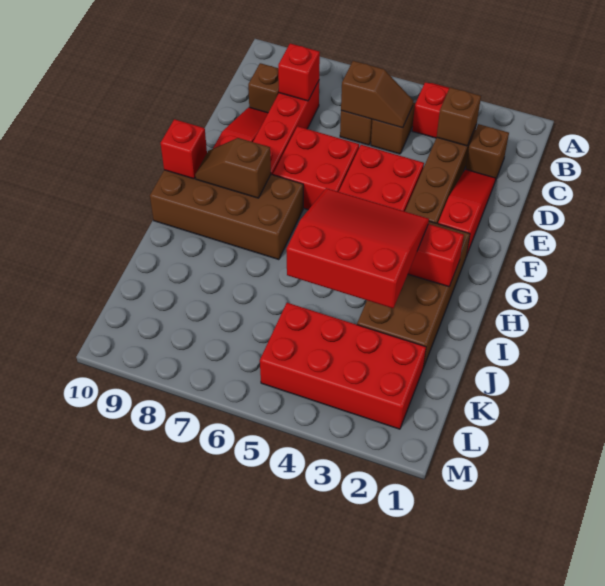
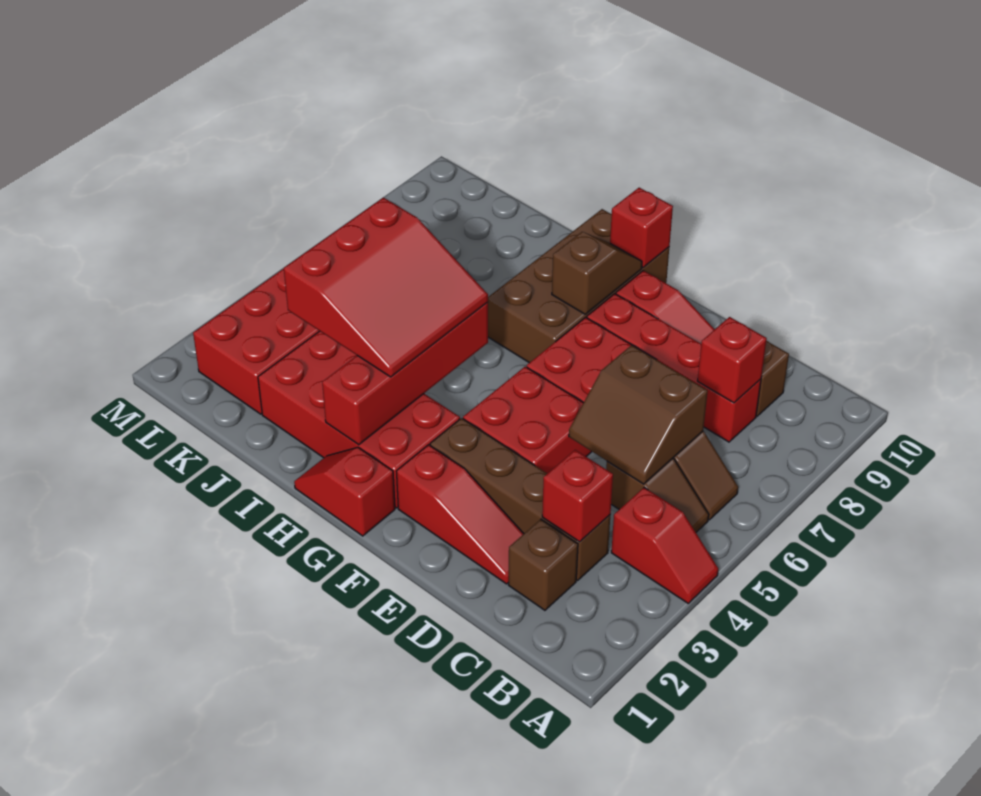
brown brick C3 level 2 -> red brick C3 level 2
brown slope C5:C6 level 2 top 6 -> brown slope C5:D6 level 2 top 6
none -> red slope G1:H1 level 1 top G
brown brick G2:J3 level 1 -> red brick G2:J3 level 1

